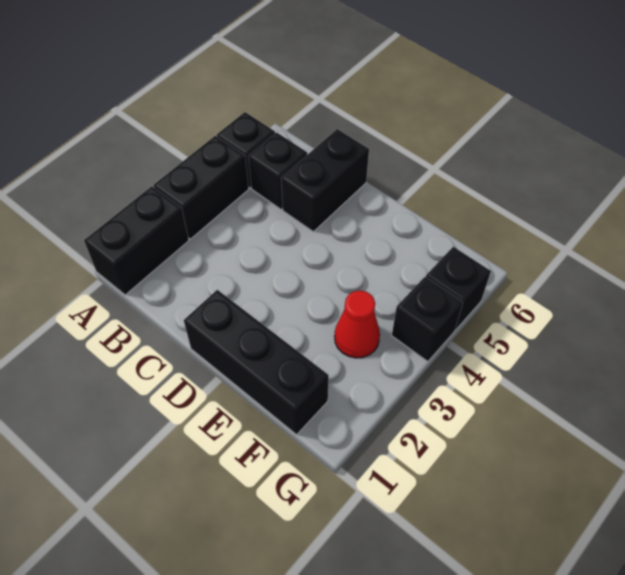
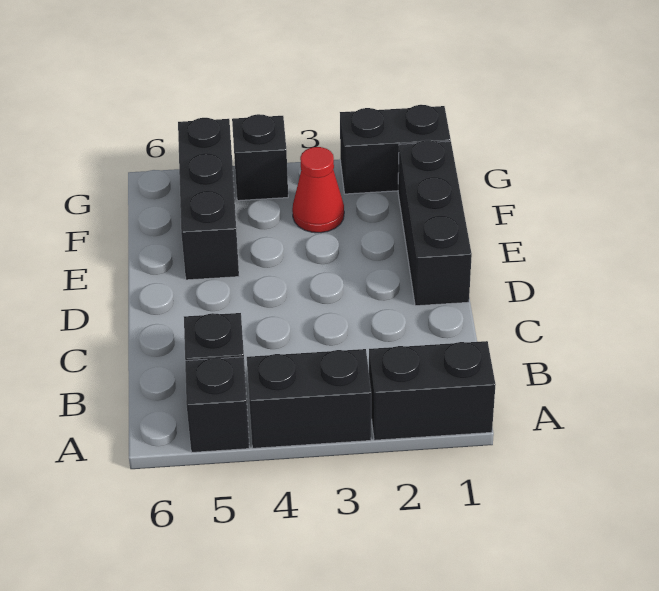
black brick C5:C6 level 1 -> black brick G1:G2 level 1
black brick G5 level 1 -> black brick E5:G5 level 1

